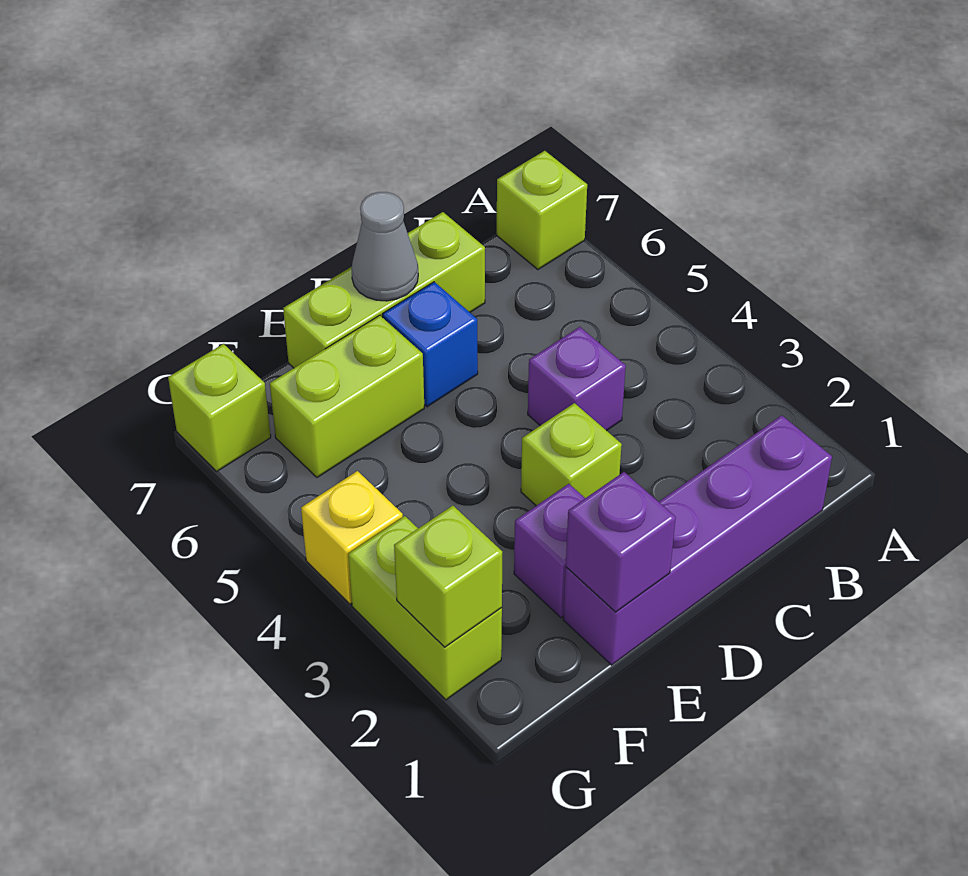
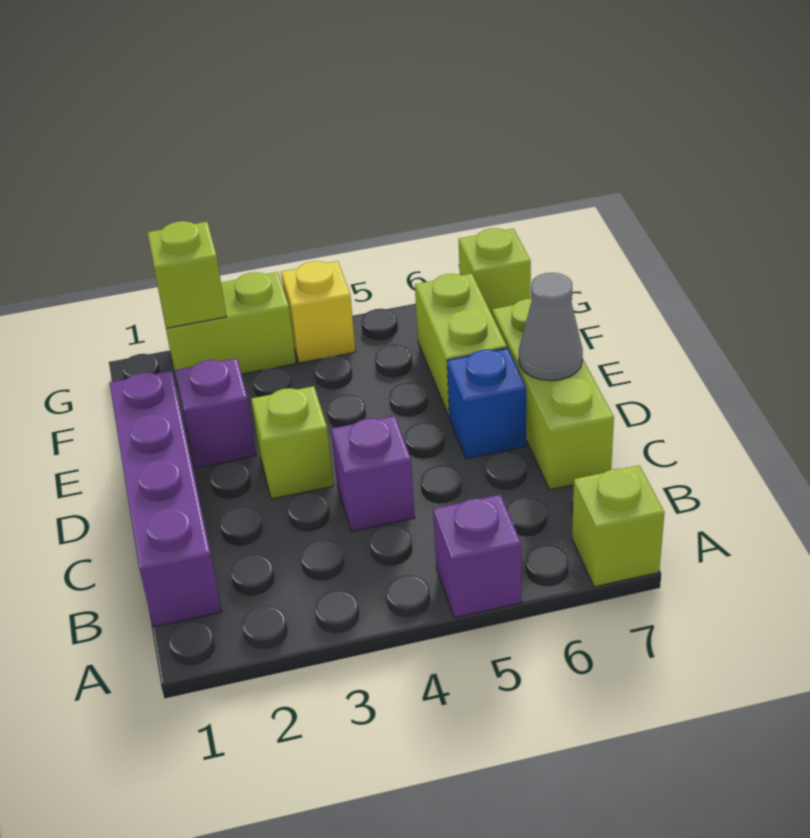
purple brick E1 level 2 -> purple brick A5 level 1

